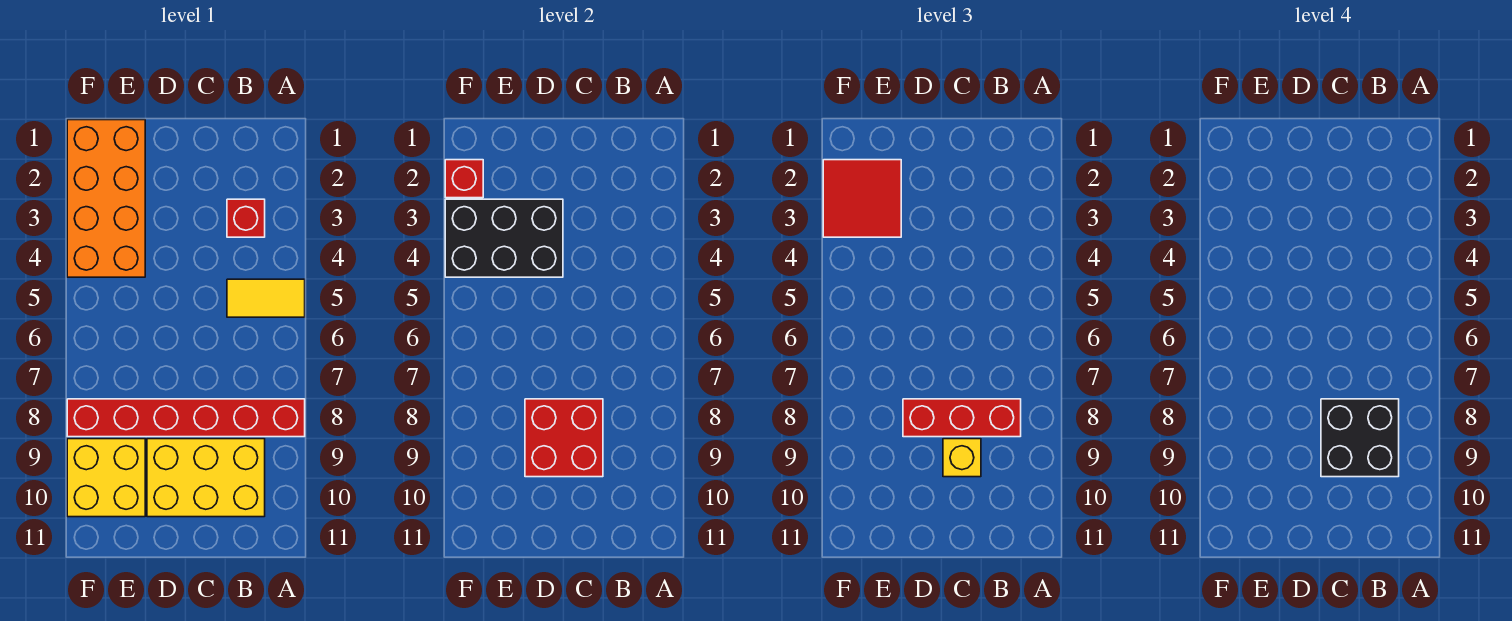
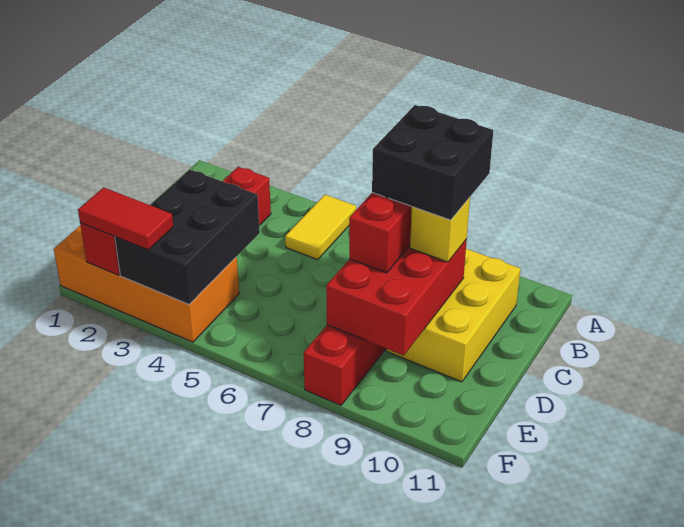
red brick C8:D9 level 2 -> red brick C8:E9 level 2
red tile E2:F3 level 3 -> red tile F2:F3 level 3
yellow brick E9:F10 level 1 -> none

